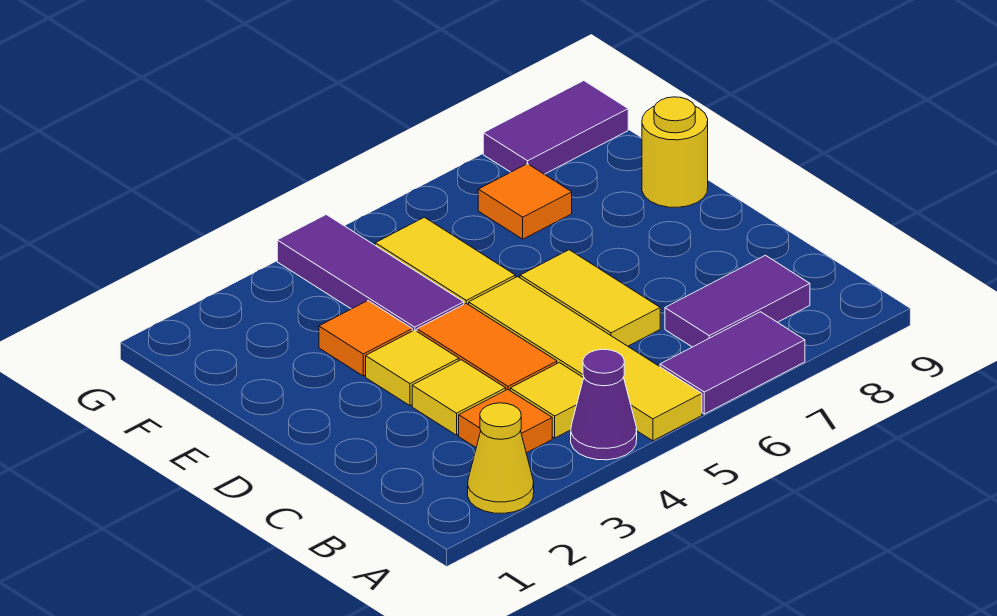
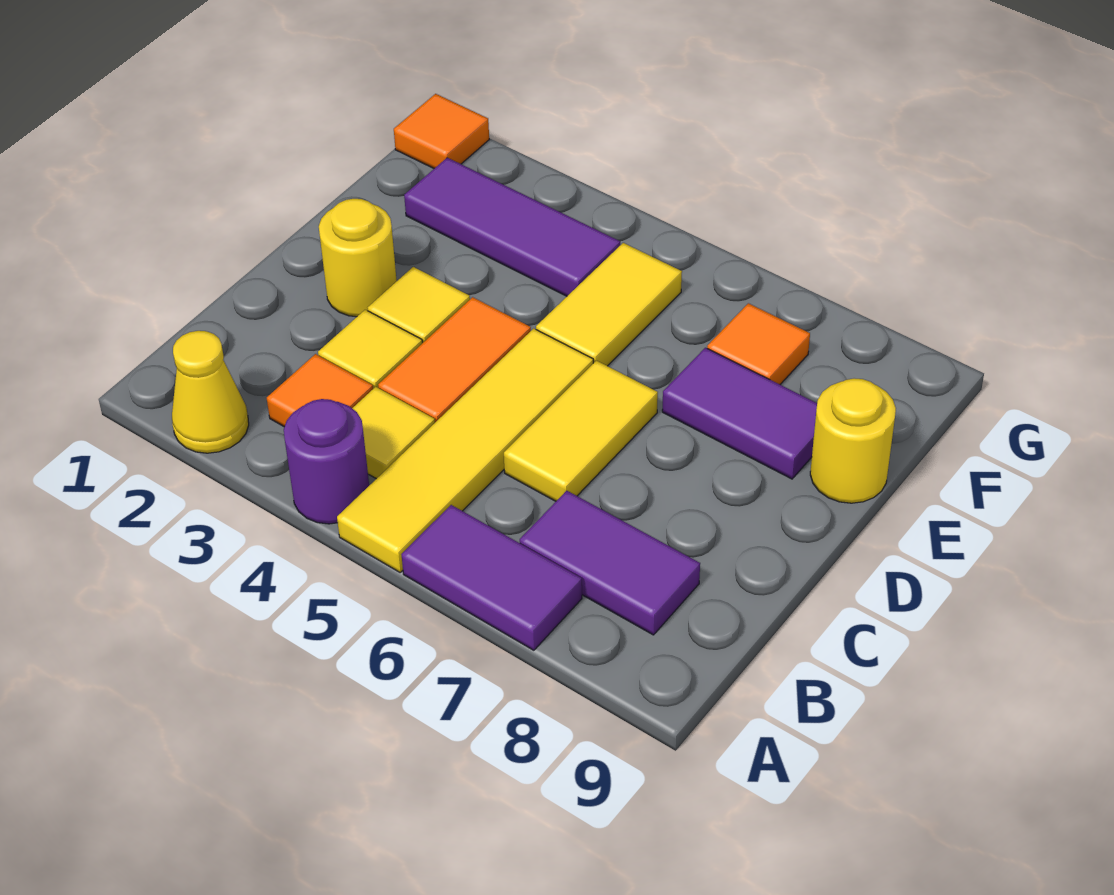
purple cone A4 level 1 -> purple round brick A4 level 1
none -> yellow round brick D2 level 1
orange tile E3 level 1 -> orange tile G1 level 1
purple tile E4:G4 level 1 -> purple tile F2:F4 level 1
purple tile G8:G9 level 1 -> purple tile E7:E8 level 1

